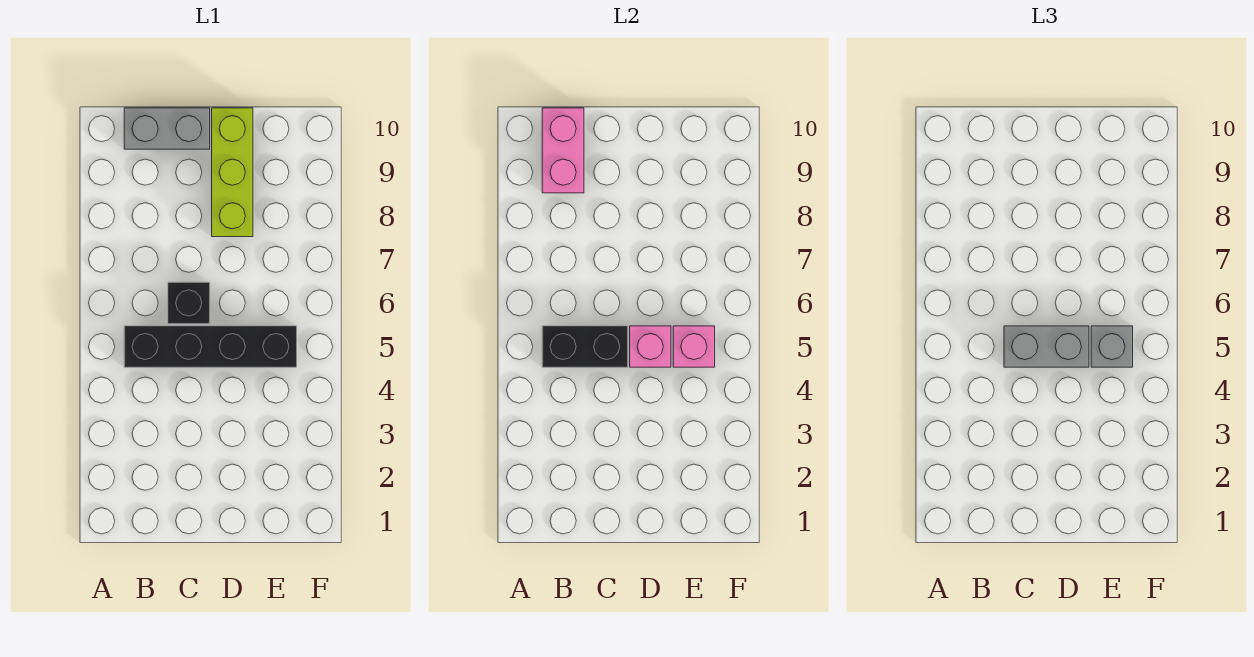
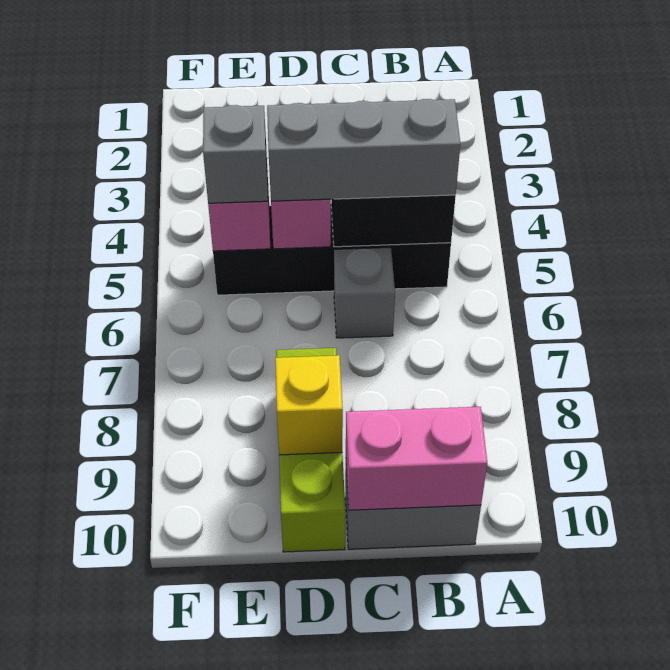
pink brick B9:B10 level 2 -> pink brick B10:C10 level 2
grey brick C5:D5 level 3 -> grey brick B5:D5 level 3
black brick C6 level 1 -> grey brick C6 level 1
none -> yellow brick D9 level 2

